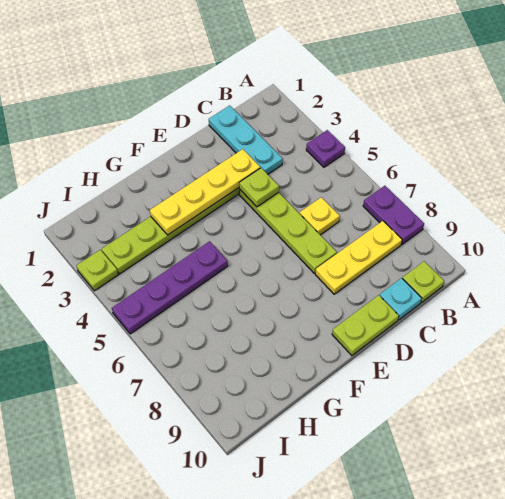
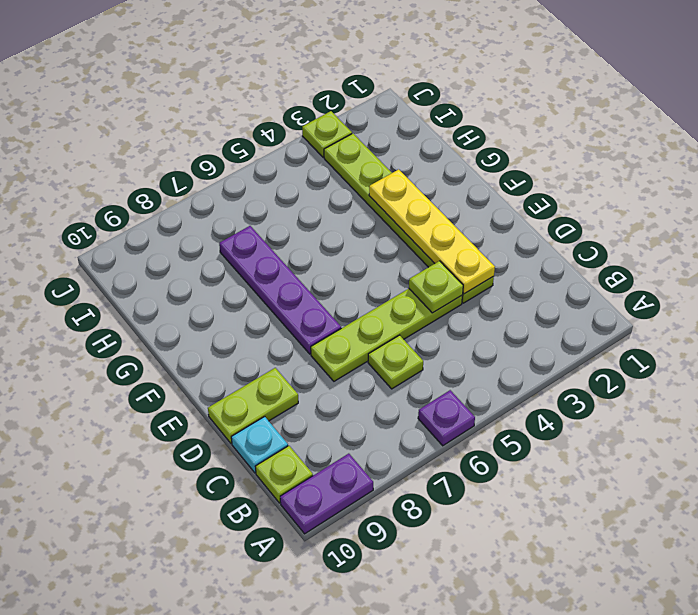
purple plate A4 level 1 -> purple plate A6 level 1
purple plate A7:A8 level 1 -> purple plate A9:A10 level 1
yellow plate B8:D8 level 1 -> none
cyan plate C1:C3 level 1 -> none
yellow plate C6 level 1 -> lime plate C6 level 1
lime plate D10:E10 level 1 -> lime plate D9:D10 level 1
purple plate G5:J5 level 1 -> purple plate E7:H7 level 1

